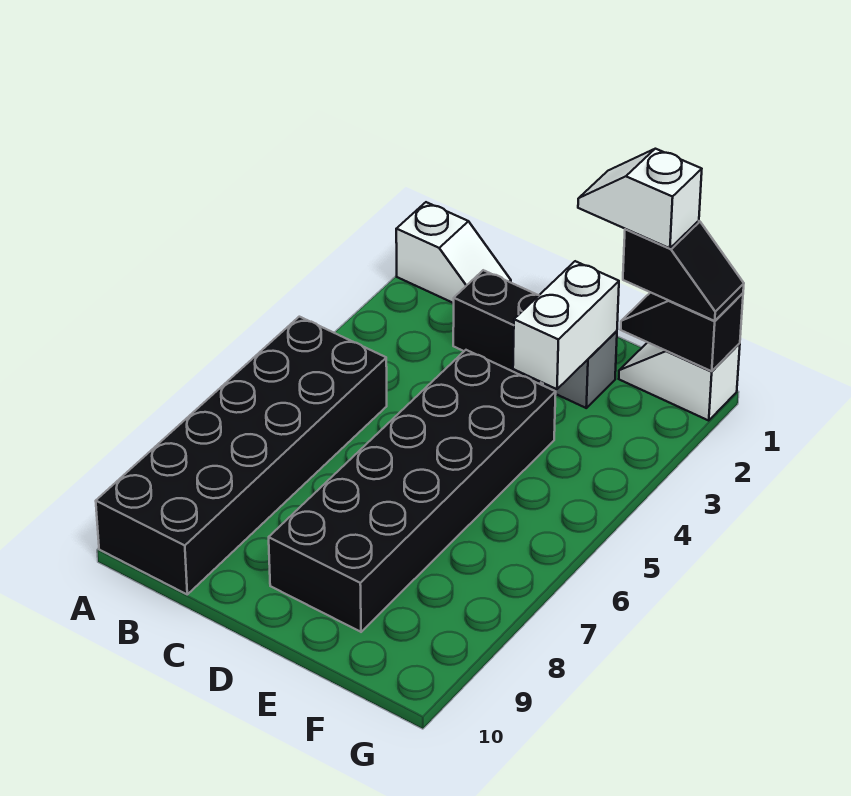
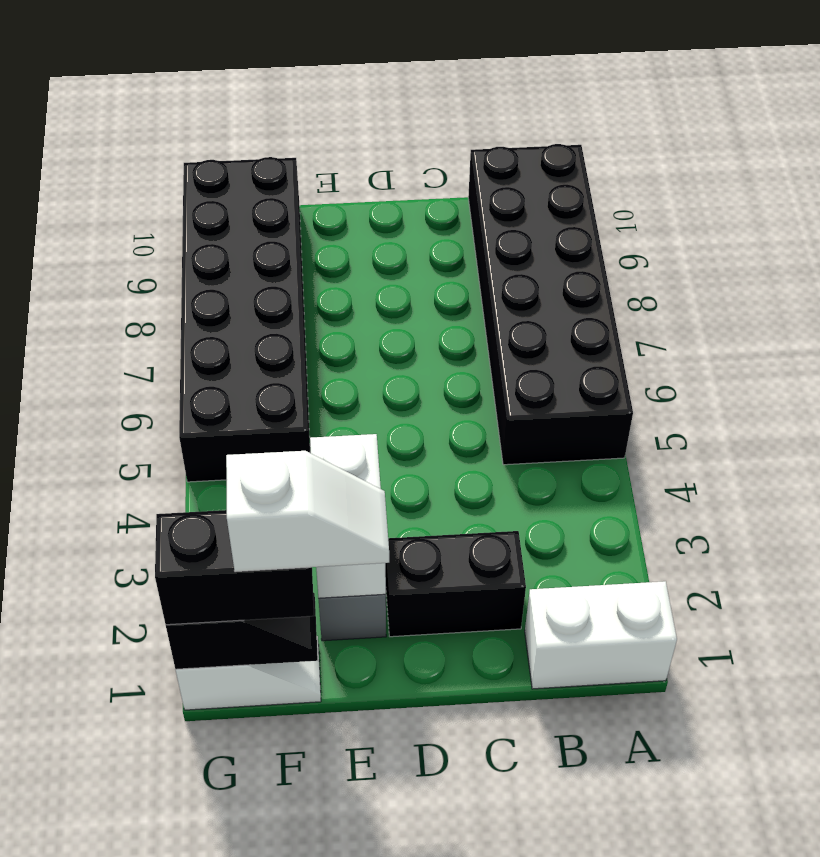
white slope A1:B1 level 1 top A -> white brick A1:B1 level 1
black brick D4:E9 level 1 -> black brick F5:G10 level 1
black slope F1:G1 level 3 top F -> black brick F1:G1 level 3

